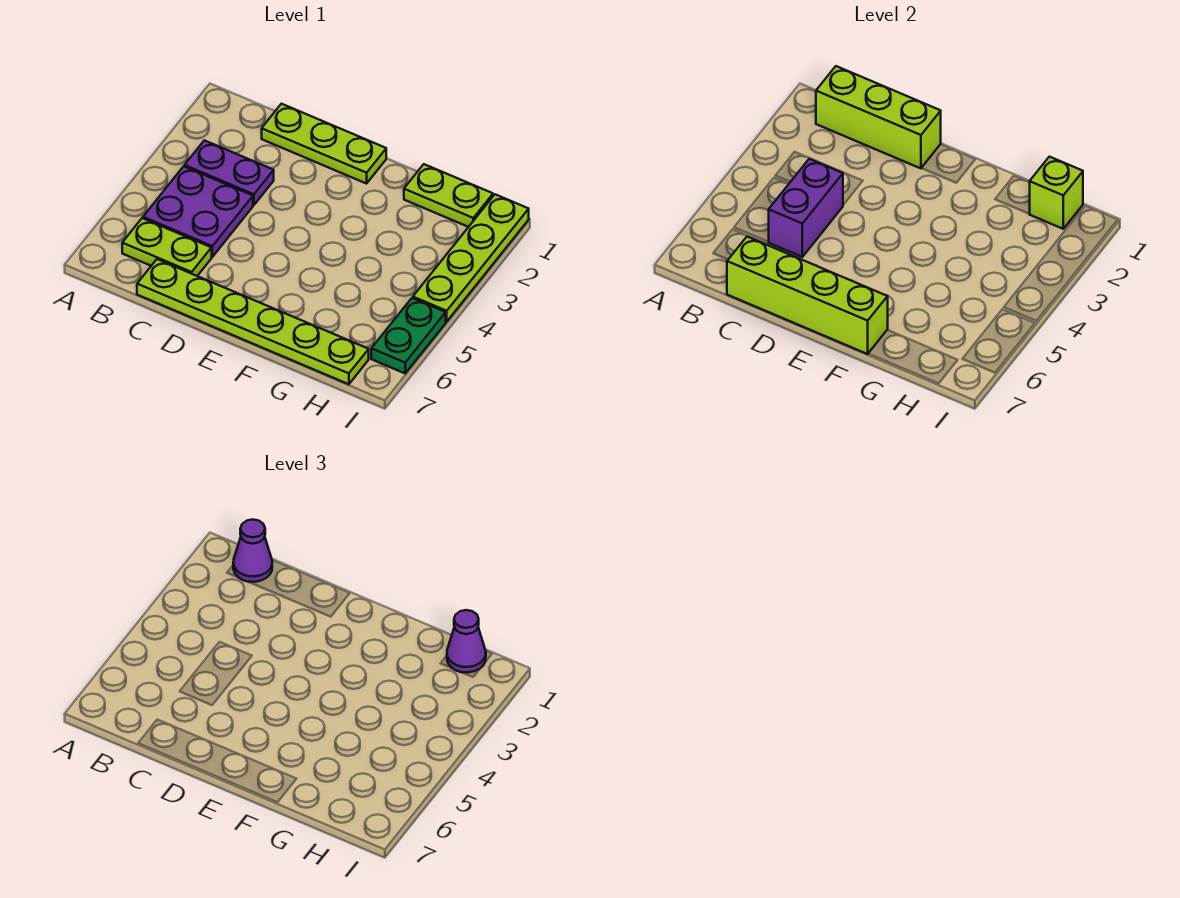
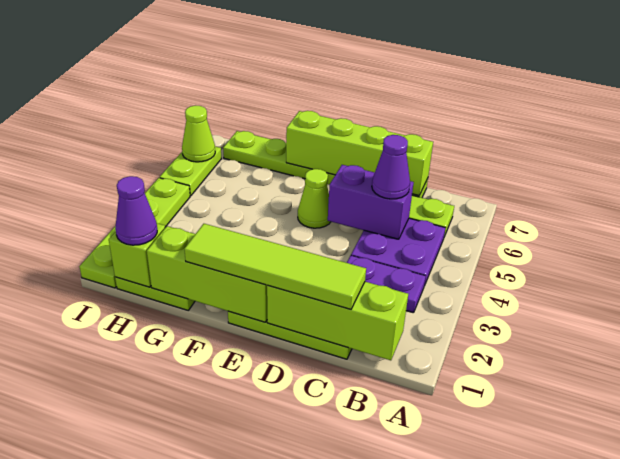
purple cone B1 level 3 -> purple cone C5 level 3
none -> lime tile C1:F1 level 3
purple brick C4:C5 level 2 -> purple brick C5:D5 level 2
none -> lime brick E1:G1 level 2
none -> lime cone E5 level 1
green plate I5:I6 level 1 -> lime plate I5:I6 level 1
none -> lime cone I6 level 2

